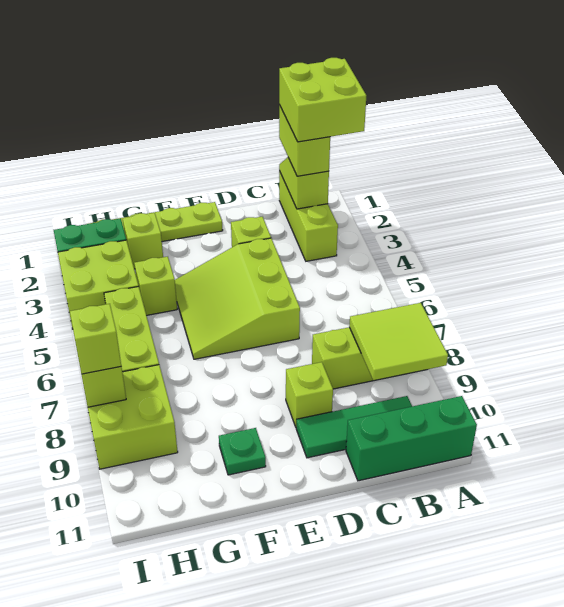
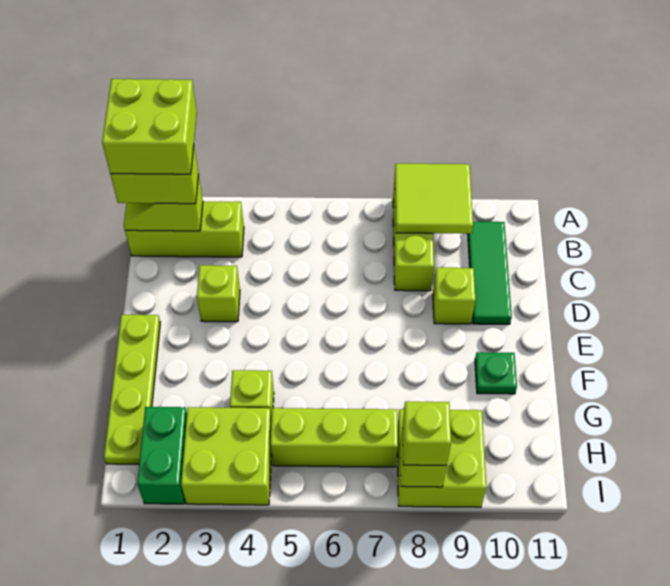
green brick A11:C11 level 1 -> none
lime slope D4:F6 level 1 top D -> none
lime brick G2 level 1 -> none

